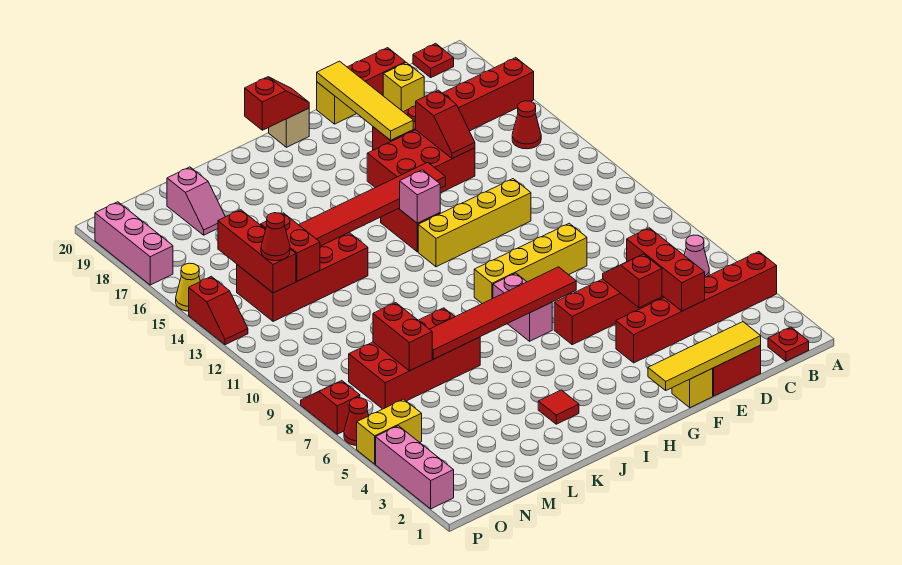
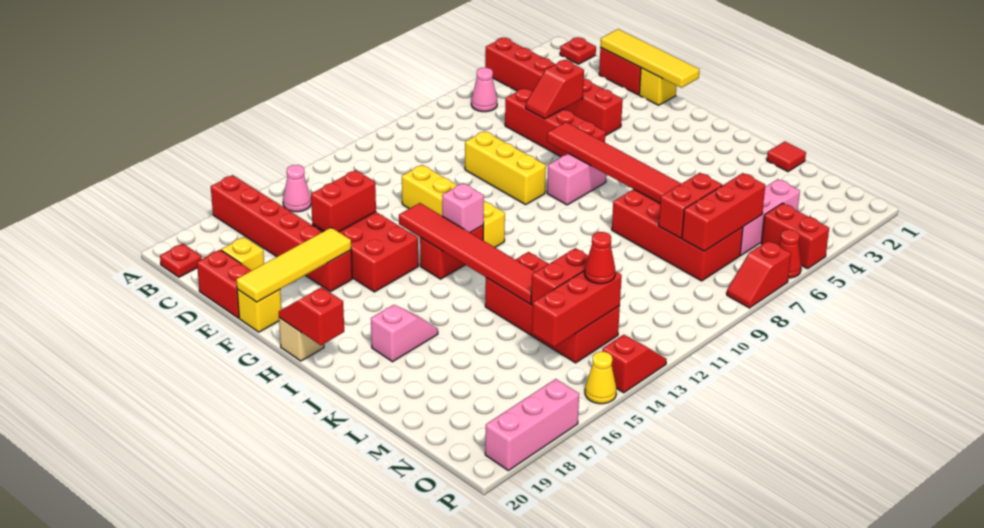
red cone B15 level 1 -> pink cone B15 level 1
red brick D4:D6 level 2 -> red brick N6:N8 level 2
yellow brick E9:H9 level 1 -> yellow brick E9:G9 level 1
red slope E15:E16 level 2 top 16 -> red brick E15:E16 level 2
red tile J3 level 1 -> red tile L1 level 1
pink slope M18:M19 level 1 top 19 -> pink slope J17:J18 level 1 top 18
yellow brick O5:P5 level 1 -> red brick O5:P5 level 1
pink brick P2:P4 level 1 -> pink brick N4:N6 level 1

